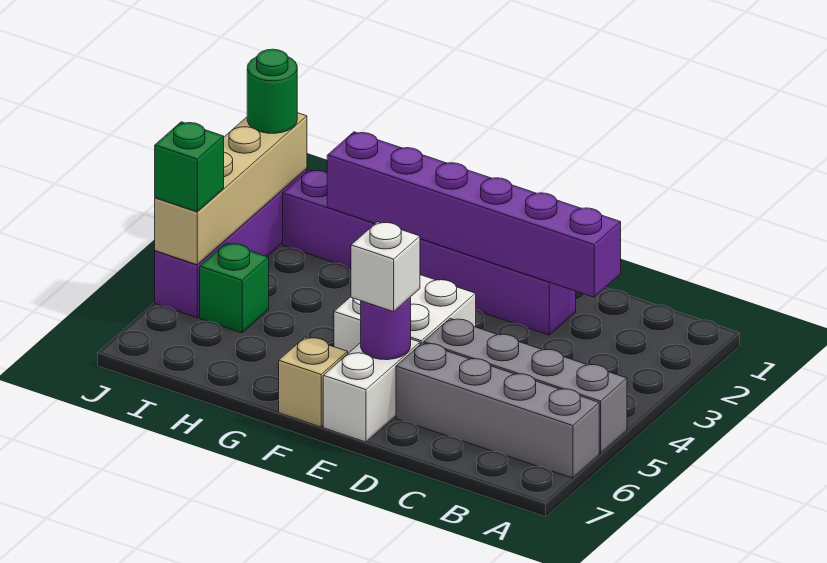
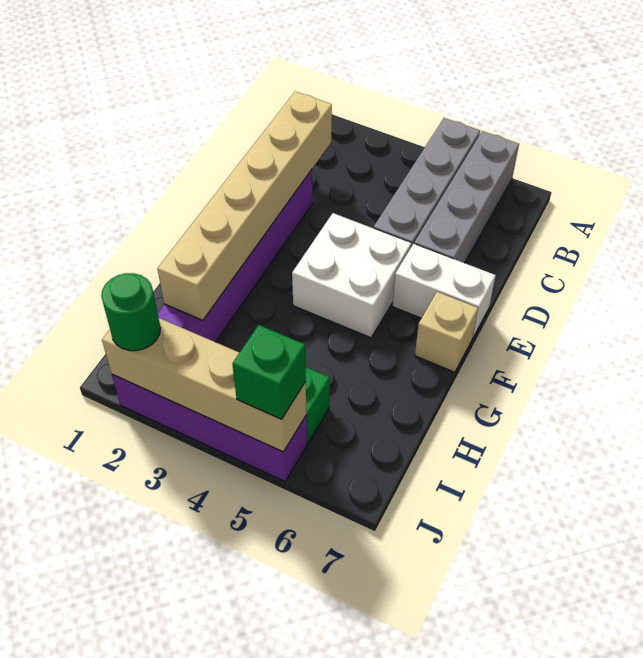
purple brick C2:H2 level 2 -> tan brick C2:H2 level 2
purple round brick E6 level 2 -> none
white brick E6 level 3 -> none

